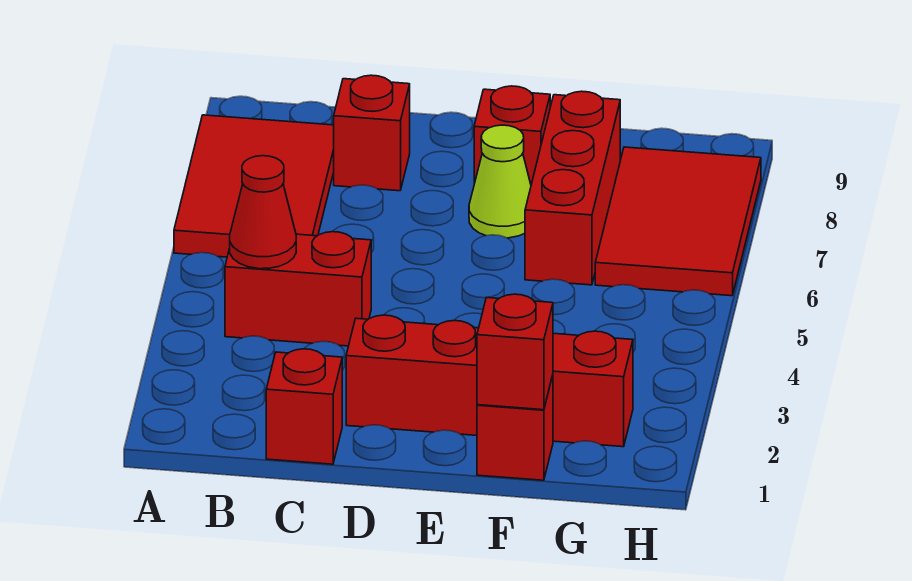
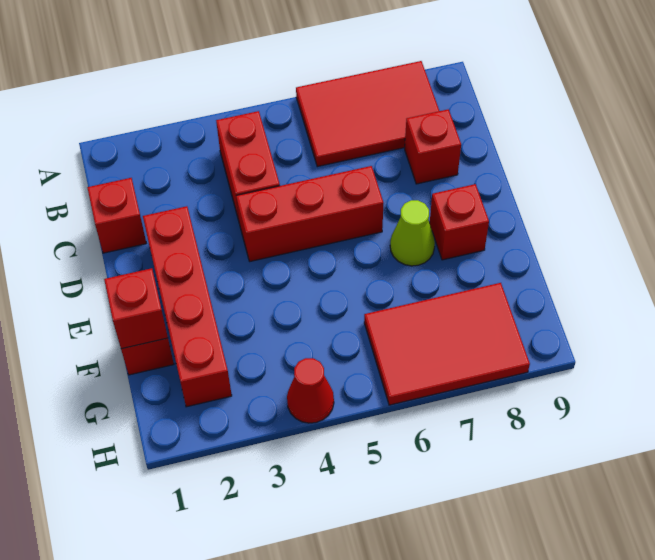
red cone B4 level 2 -> red cone H4 level 1
red brick F6:F8 level 1 -> red brick D4:D6 level 1

